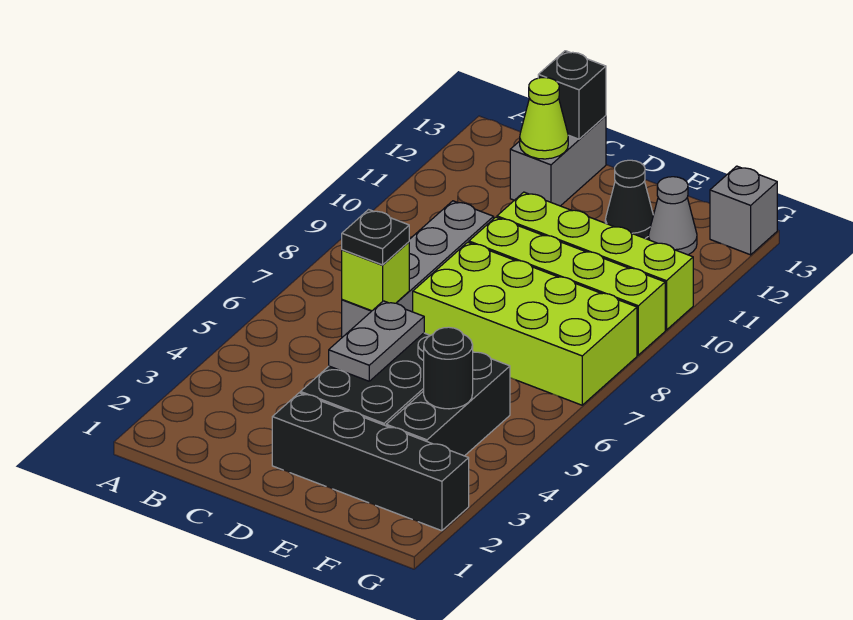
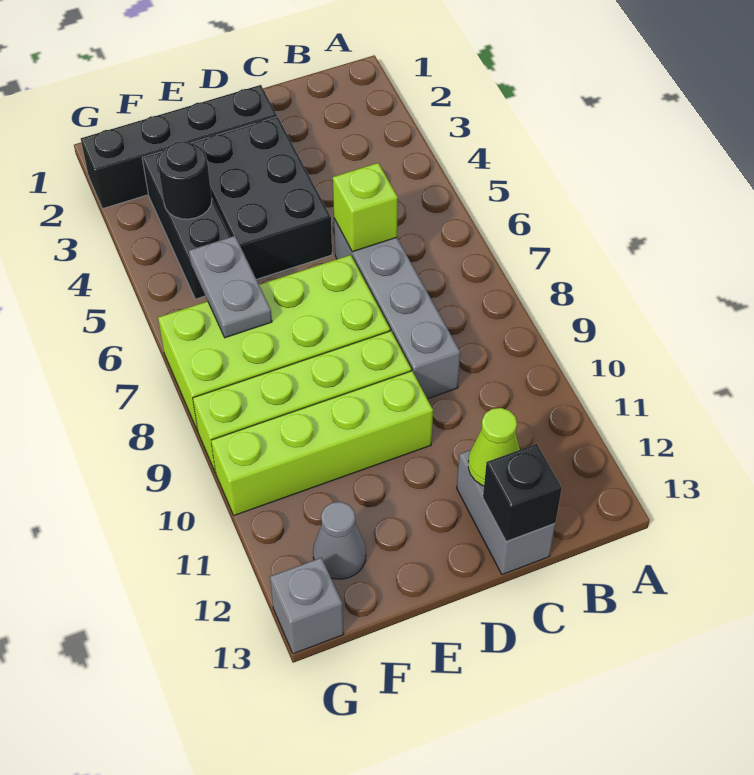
black plate C6 level 3 -> none
grey plate D4:D5 level 2 -> grey plate F6:F7 level 2
black cone E12 level 1 -> none

